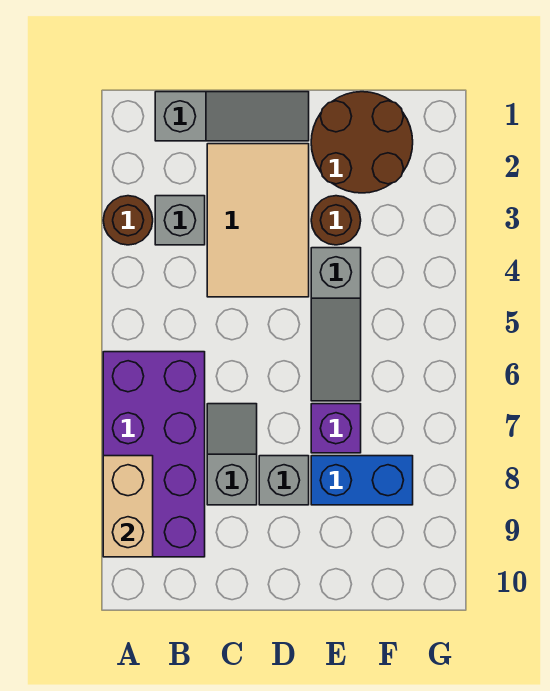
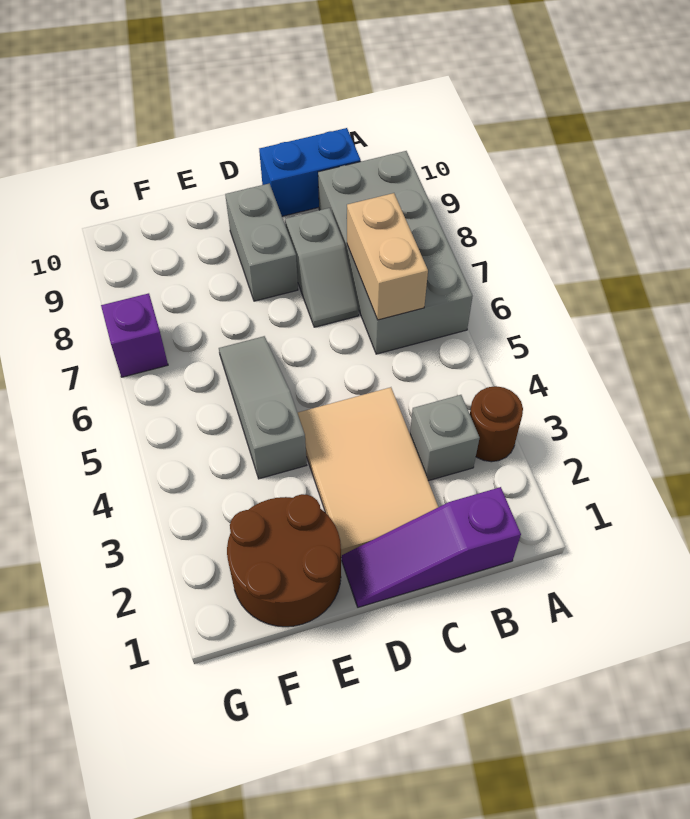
purple brick A6:B9 level 1 -> grey brick A6:B9 level 1
tan brick A8:A9 level 2 -> tan brick B6:B7 level 2
grey slope B1:D1 level 1 top B -> purple slope B1:D1 level 1 top B
grey brick D8 level 1 -> grey brick D8:D9 level 1
brown round brick E3 level 1 -> none
purple brick E7 level 1 -> purple brick G7 level 1
blue brick E8:F8 level 1 -> blue brick B10:C10 level 1

